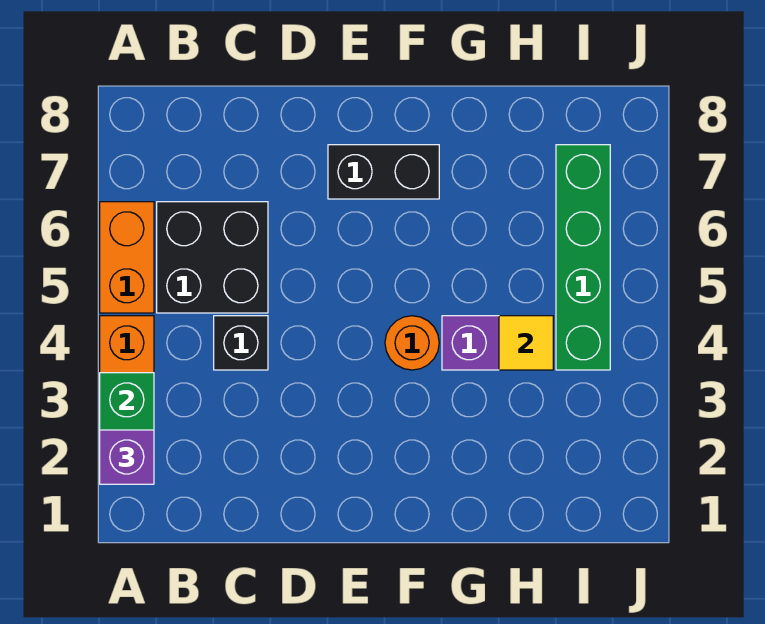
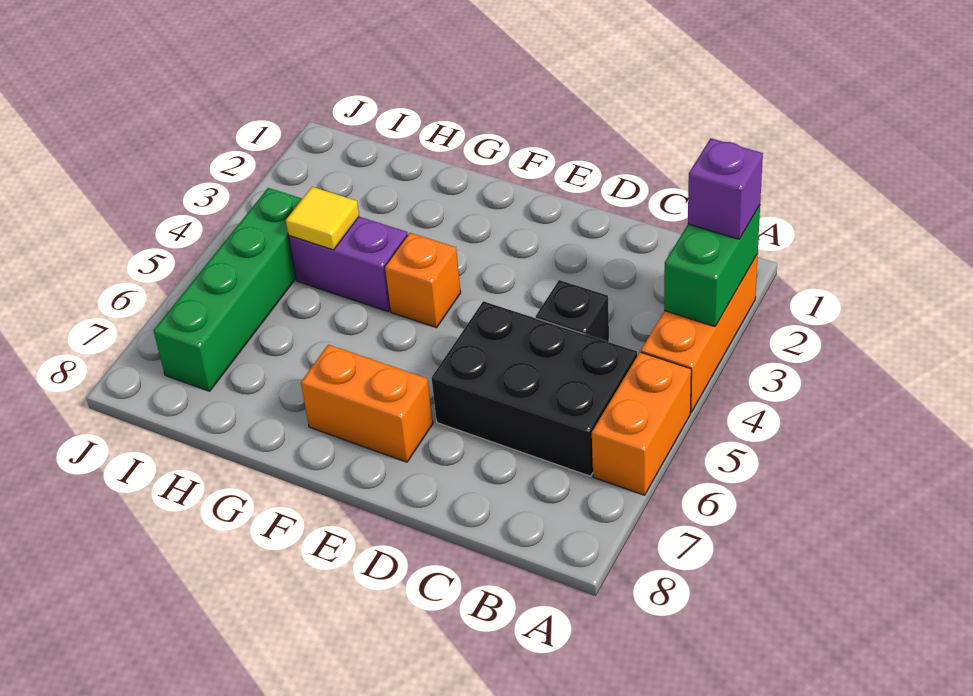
black brick B5:C6 level 1 -> black brick B5:D6 level 1
black brick E7:F7 level 1 -> orange brick E7:F7 level 1
orange round brick F4 level 1 -> orange brick F4 level 1

